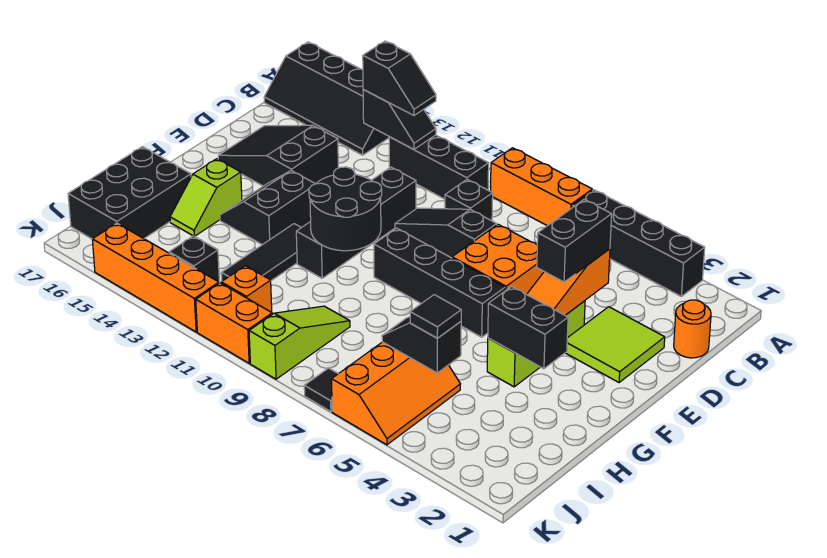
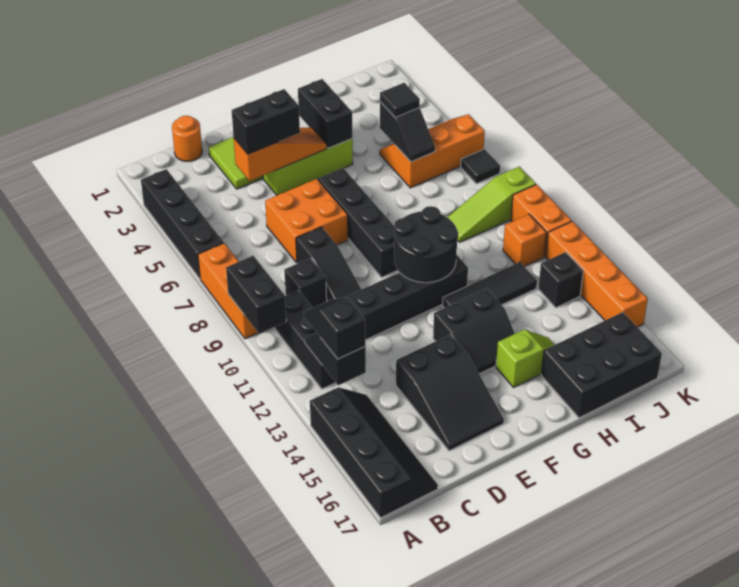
none -> black brick A9:A10 level 2

